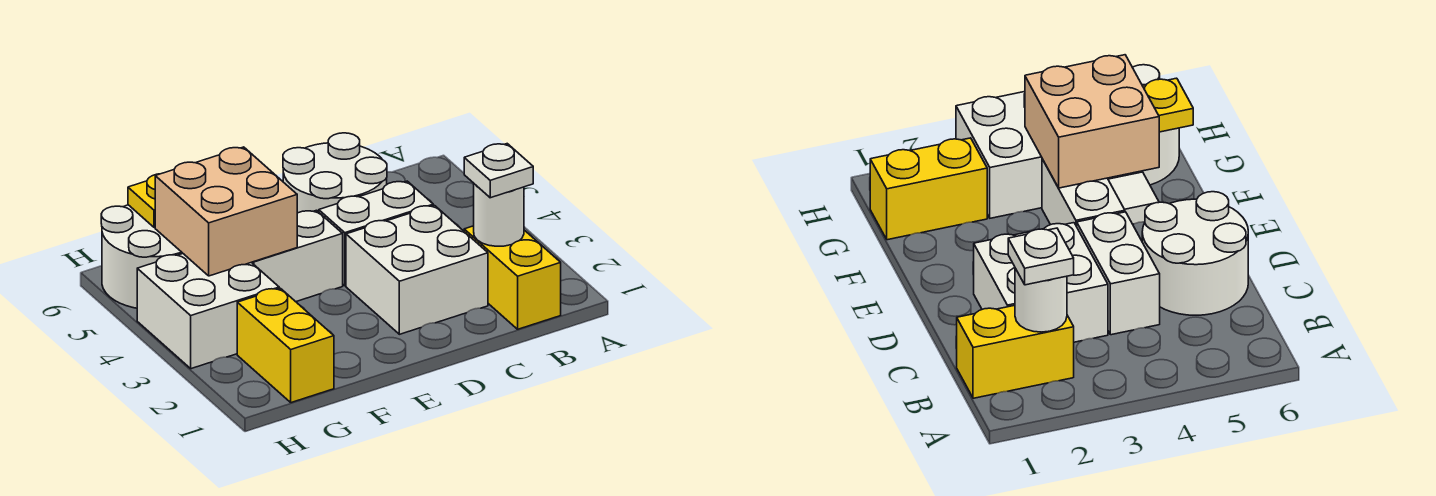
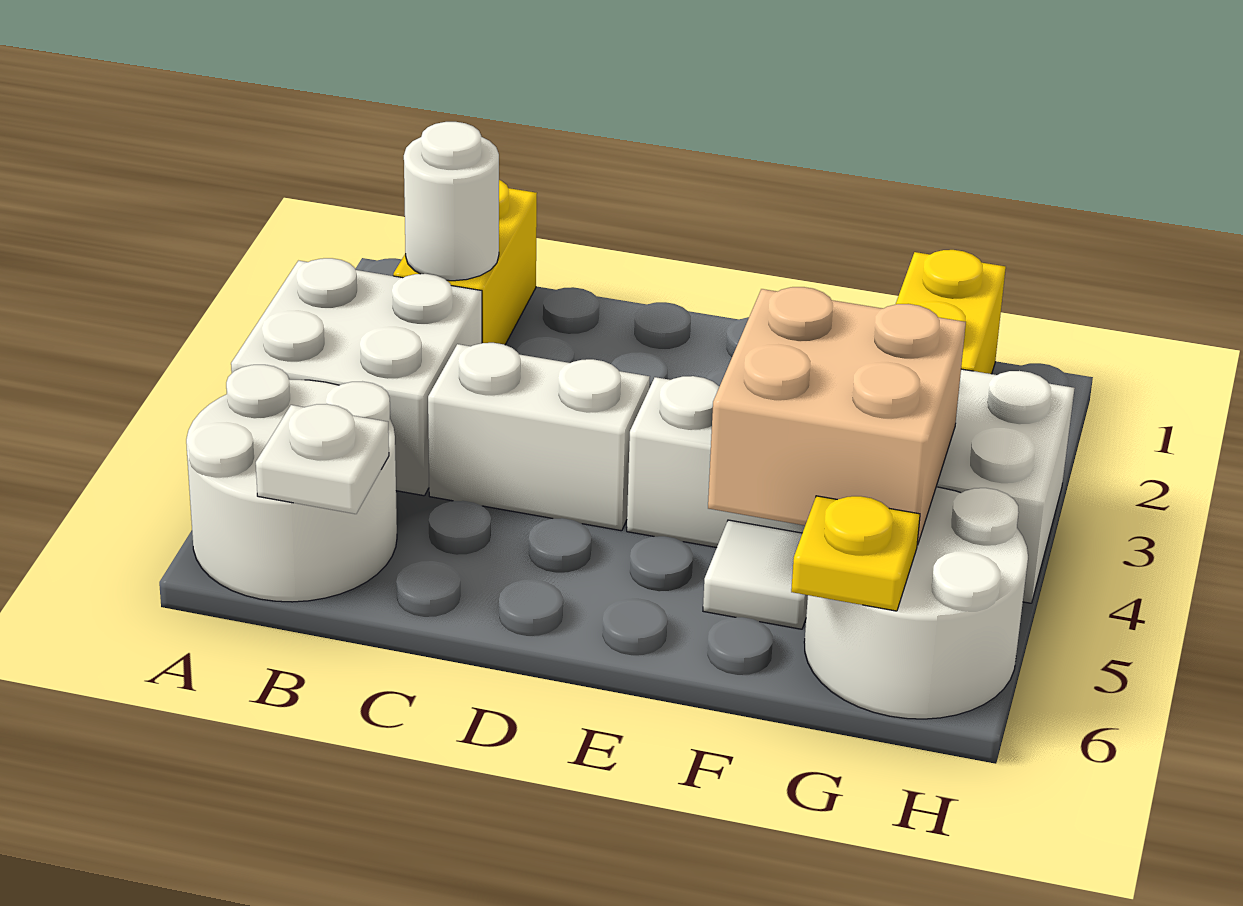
white plate B2 level 3 -> white plate B6 level 2
white brick C2:D3 level 1 -> white brick A3:B4 level 1
white round brick C5:D6 level 1 -> white round brick A5:B6 level 1

